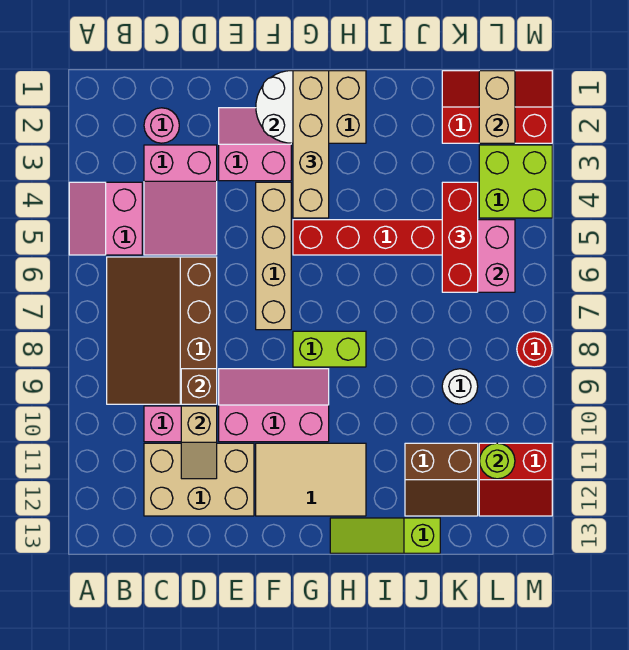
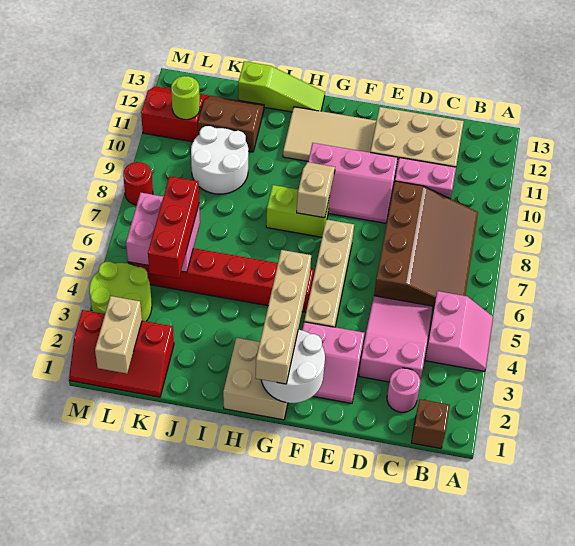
brown brick D9 level 2 -> brown brick B1 level 1
tan slope D10:D11 level 2 top 10 -> tan slope G8:G9 level 2 top 8
white round brick K9 level 1 -> white round brick J9:K10 level 1
lime brick L3:M4 level 1 -> lime round brick L3:M4 level 1

